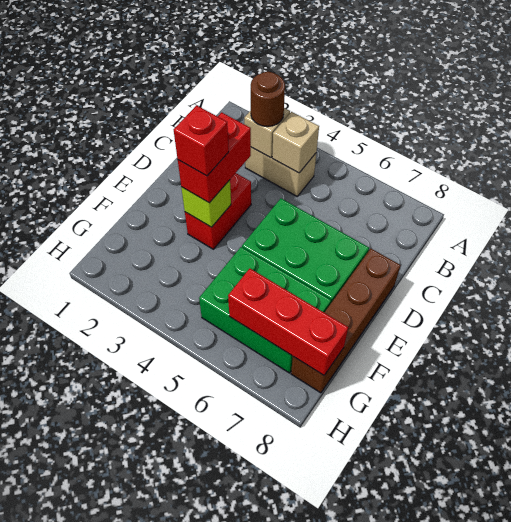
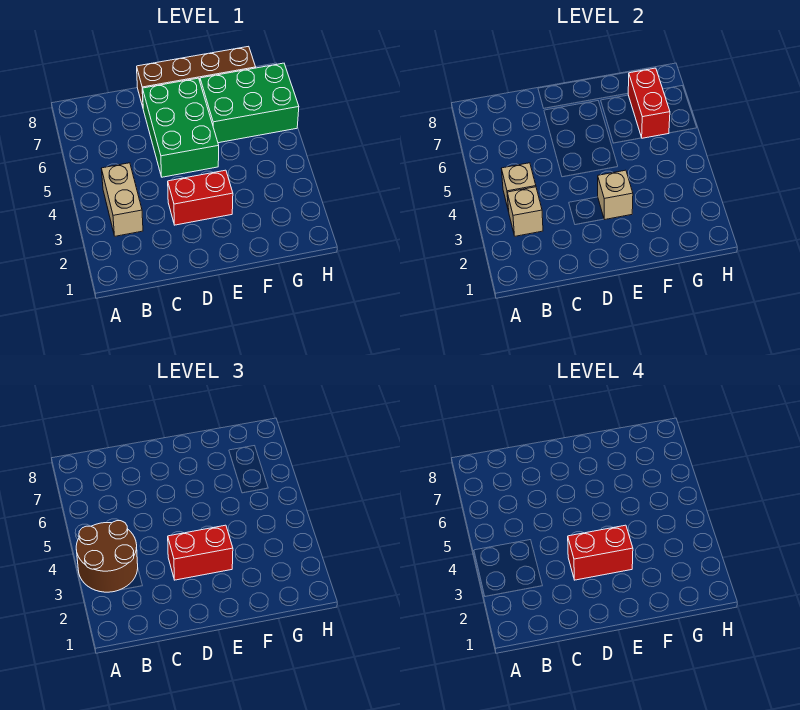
brown round brick B3 level 3 -> brown round brick A3:B4 level 3
lime brick E3 level 2 -> tan brick E3 level 2
red brick E3 level 4 -> red brick D3:E3 level 4
green brick F5:G7 level 1 -> green brick F6:H7 level 1
red brick G6:G8 level 2 -> red brick G6:G7 level 2

